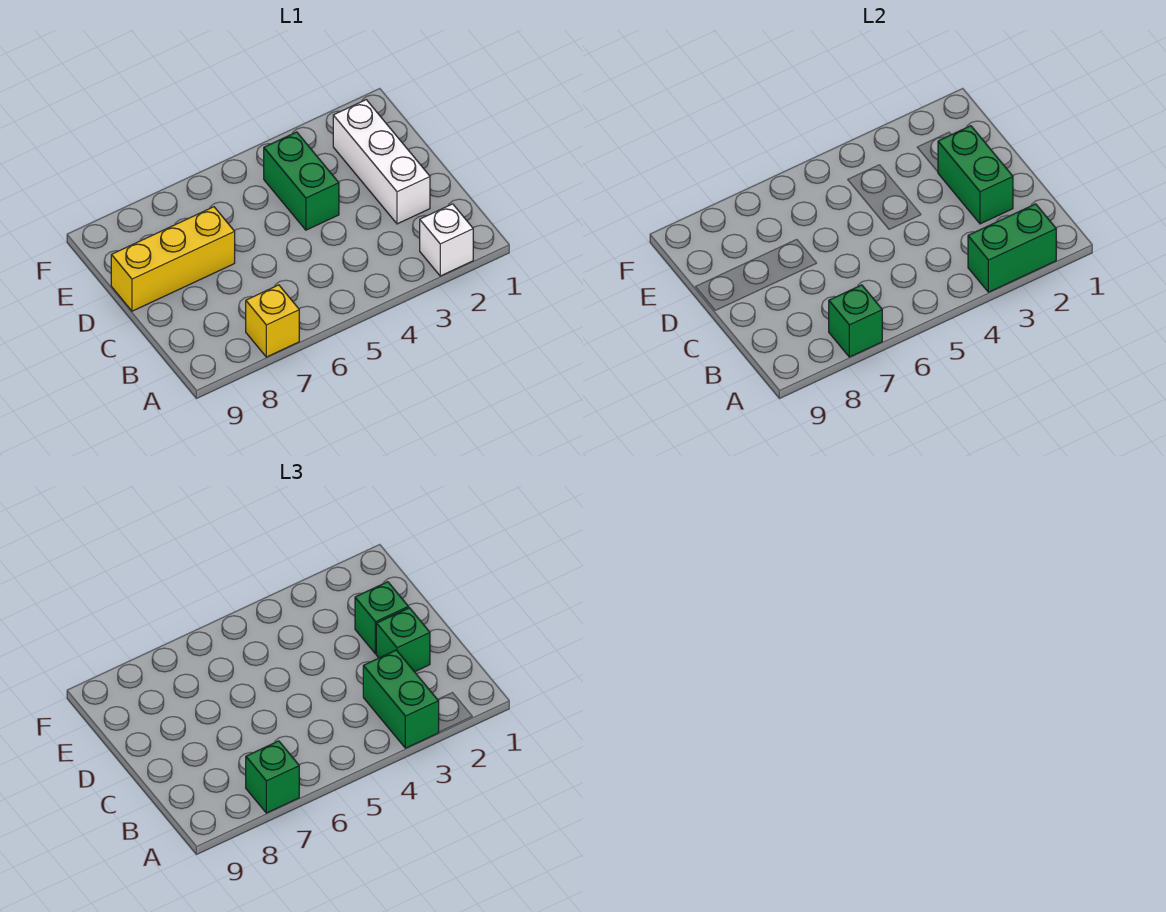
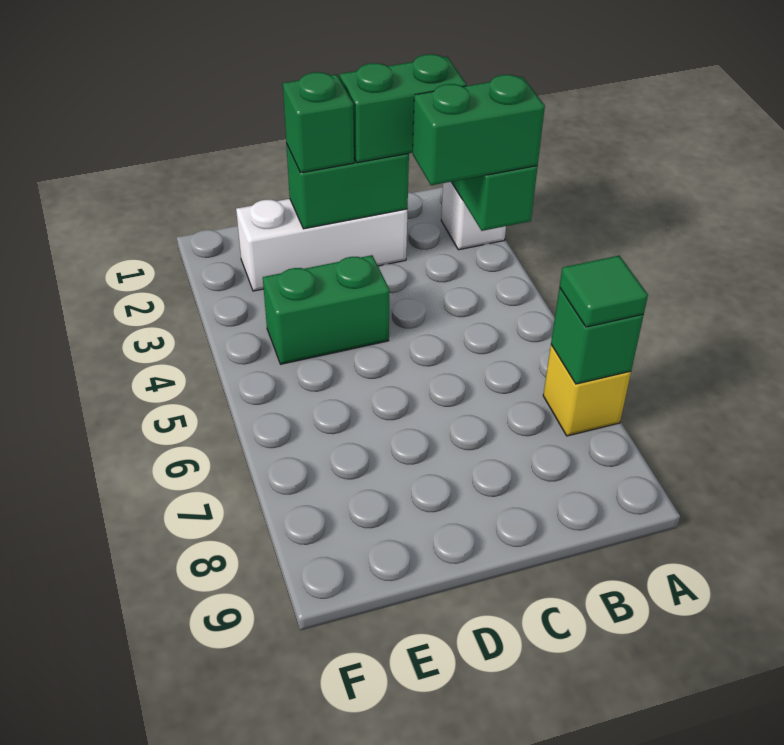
green brick A7 level 3 -> green tile A7 level 3
green brick C2 level 3 -> green brick B2:C2 level 3
yellow brick D7:D9 level 1 -> none

